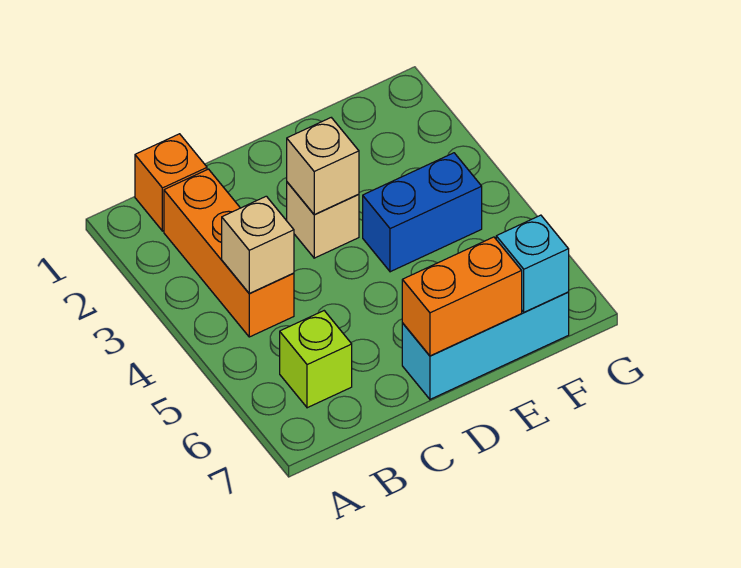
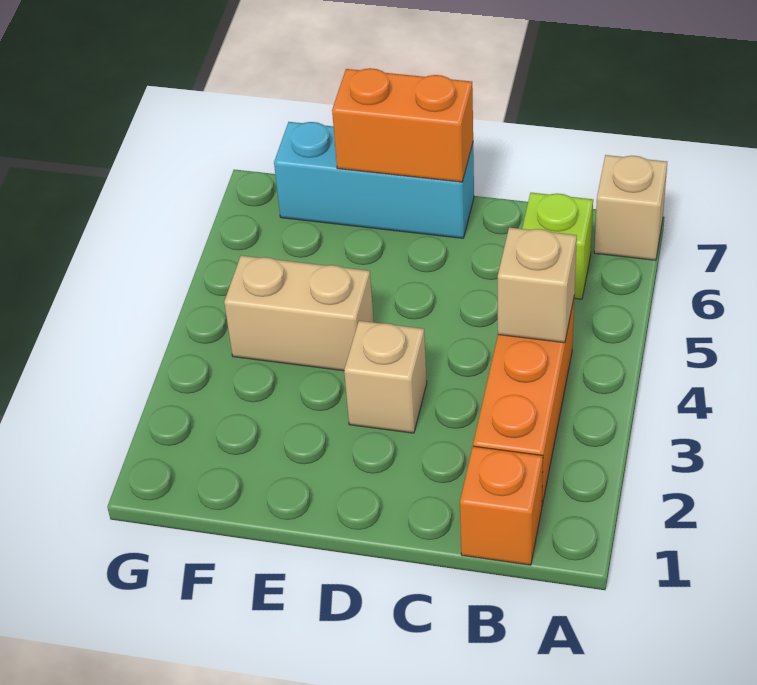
tan brick D3 level 2 -> tan brick A7 level 1
blue brick E4:F4 level 1 -> tan brick E4:F4 level 1
cyan brick F7 level 2 -> none

